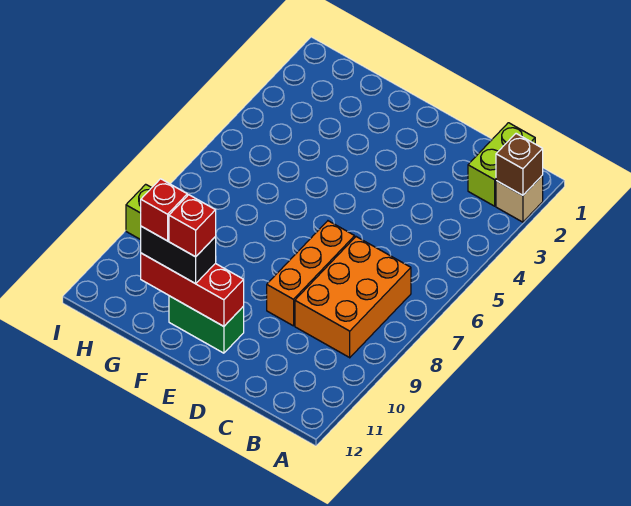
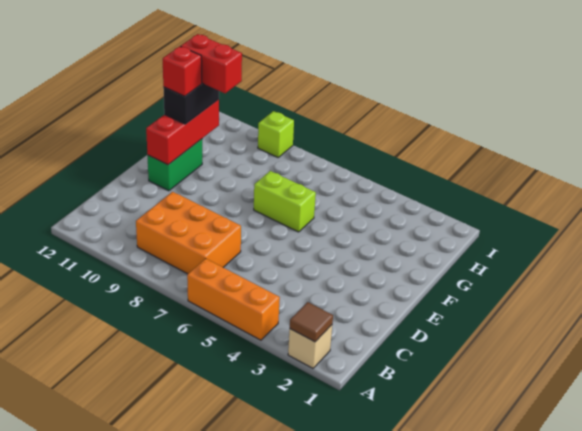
brown brick A2 level 2 -> brown tile A2 level 2
lime brick B1:B2 level 1 -> lime brick F6:F7 level 1
orange brick D7:D9 level 1 -> orange brick A4:A6 level 1
red brick G11 level 4 -> red brick G10:G11 level 4

